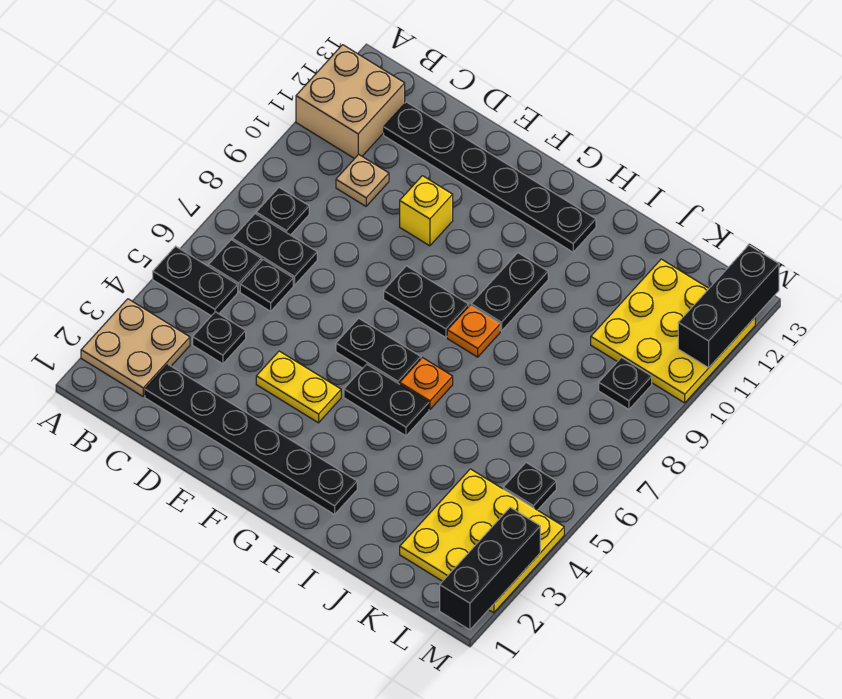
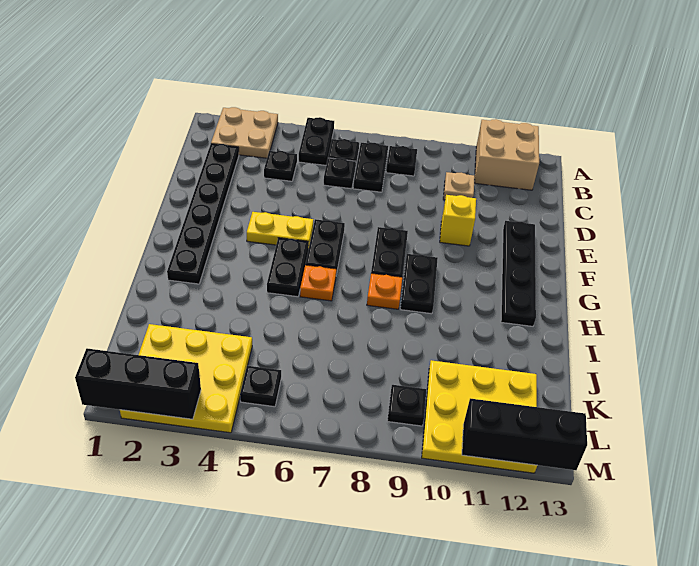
black plate C12:H12 level 1 -> black plate E12:H12 level 1
yellow plate E4:F4 level 1 -> yellow plate F4:F5 level 1
black plate H9:H10 level 1 -> black plate G9:H9 level 1

